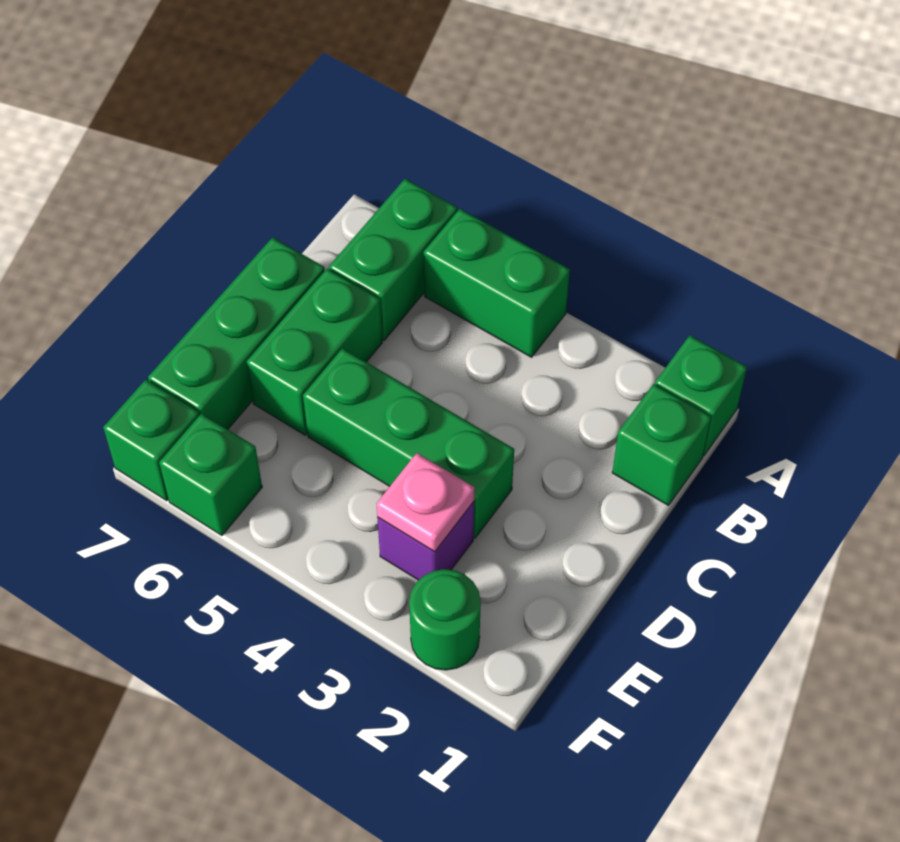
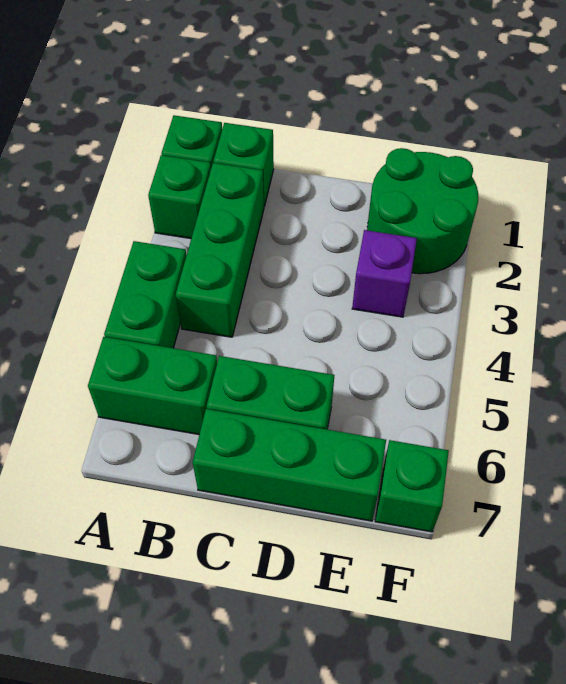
green brick D3:D5 level 1 -> green brick B2:B4 level 1
pink plate E3 level 2 -> none
green round brick F2 level 1 -> green round brick E1:F2 level 1
green brick F6 level 1 -> green brick A2 level 1

